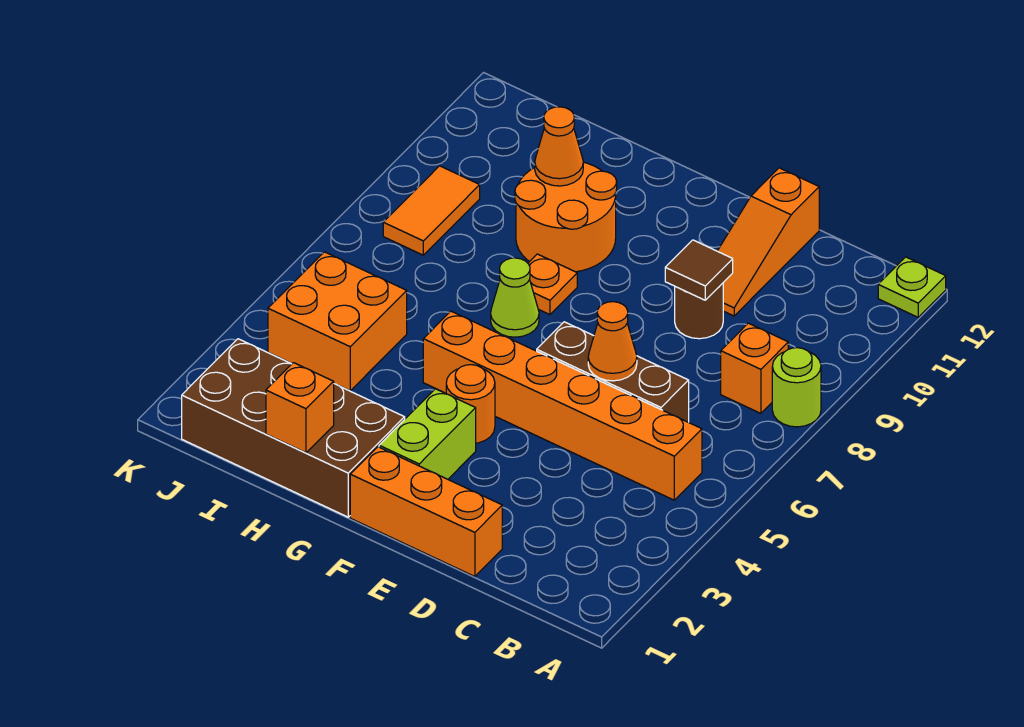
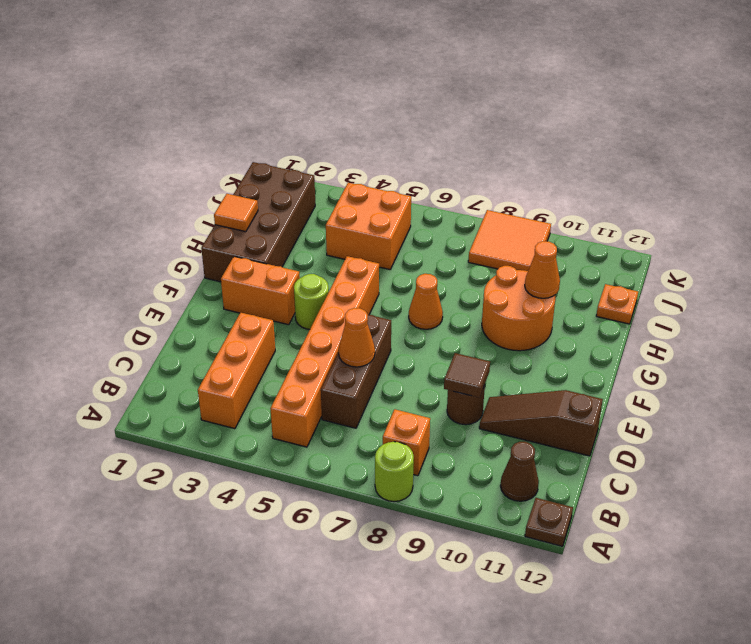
lime plate A12 level 1 -> brown plate A12 level 1
none -> brown cone B11 level 1
orange brick D1:F1 level 1 -> orange brick B3:D3 level 1
orange slope D10:D12 level 1 top 12 -> brown slope D10:D12 level 1 top 12
lime brick F2:F3 level 1 -> orange brick F2:F3 level 1
orange round brick F4 level 1 -> lime round brick F4 level 1
lime cone G7 level 1 -> orange cone G7 level 1
orange plate G8 level 1 -> orange plate I12 level 1
orange brick H1 level 2 -> orange tile H1 level 2
orange tile J8:J9 level 1 -> orange tile J8:K9 level 1

